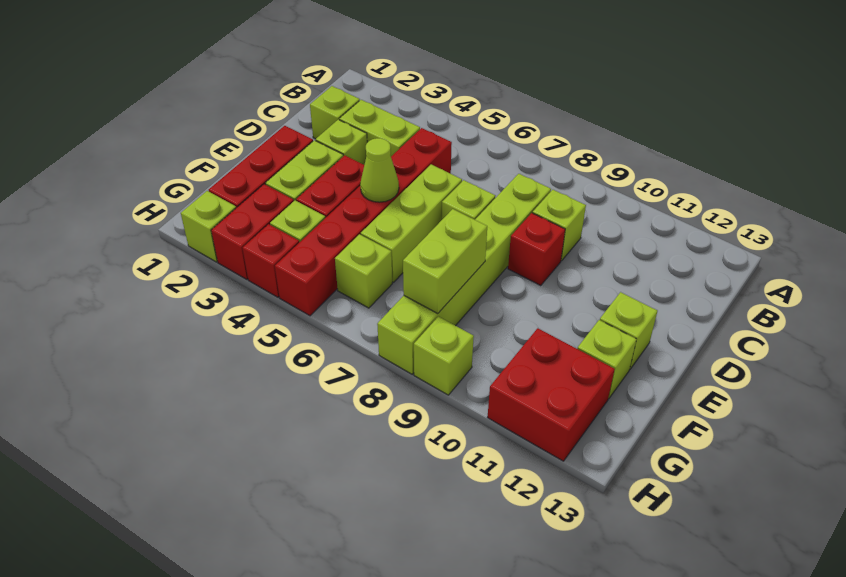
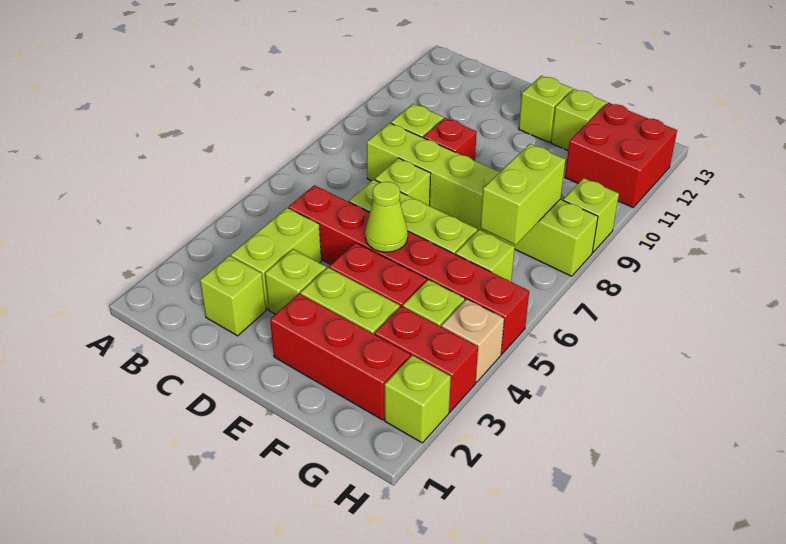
lime brick F8:G8 level 2 -> lime brick G7:G8 level 2
red brick H4 level 1 -> tan brick H4 level 1

